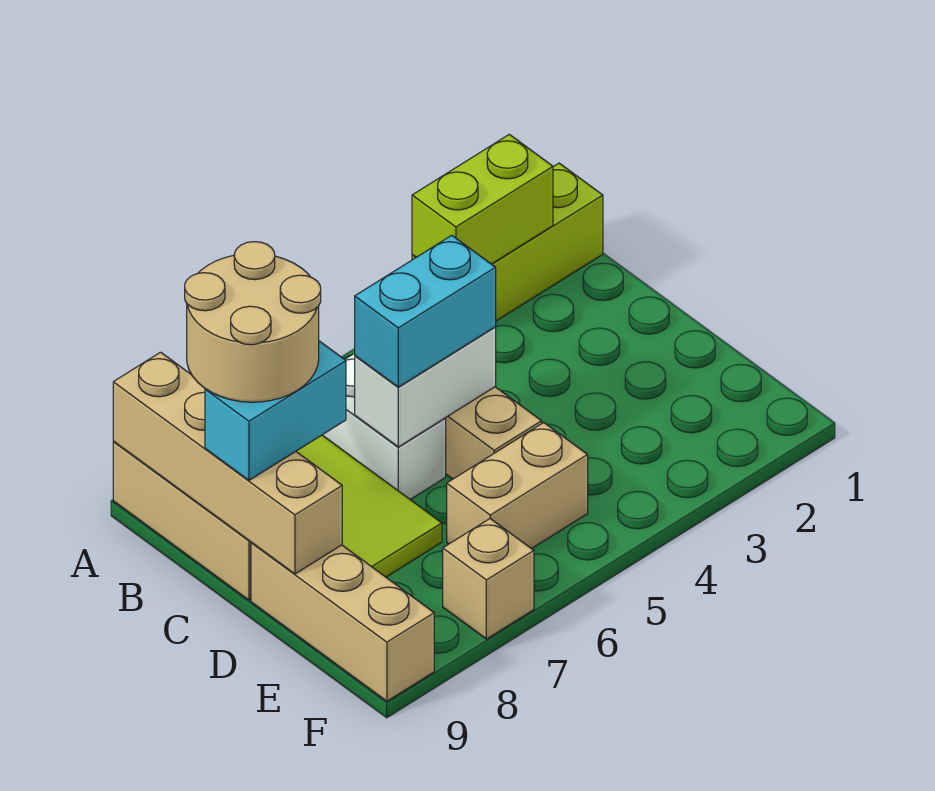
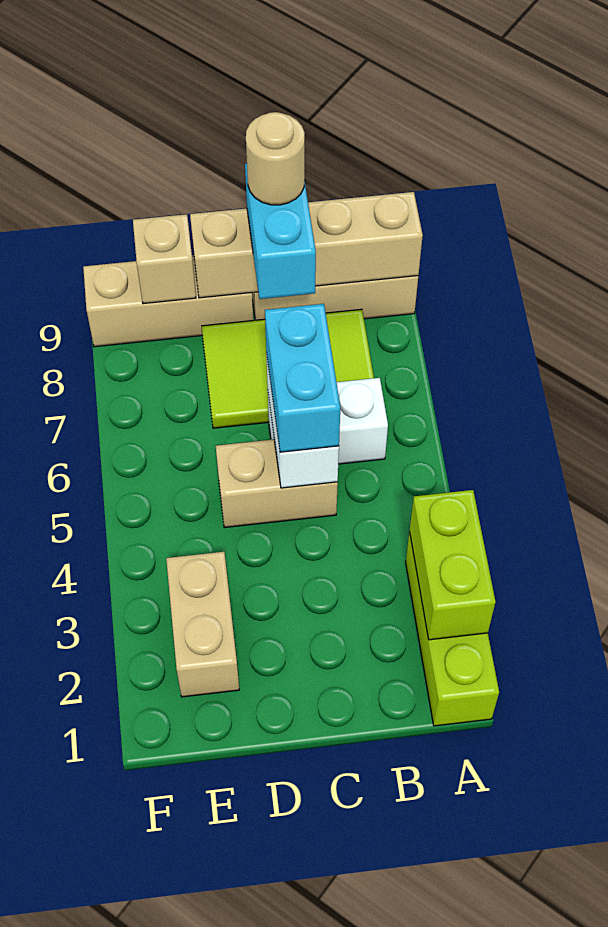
tan round brick B8:C9 level 4 -> tan round brick C9 level 4
tan brick E5:E6 level 1 -> tan brick E2:E3 level 1
tan brick F7 level 1 -> tan brick E9 level 2

